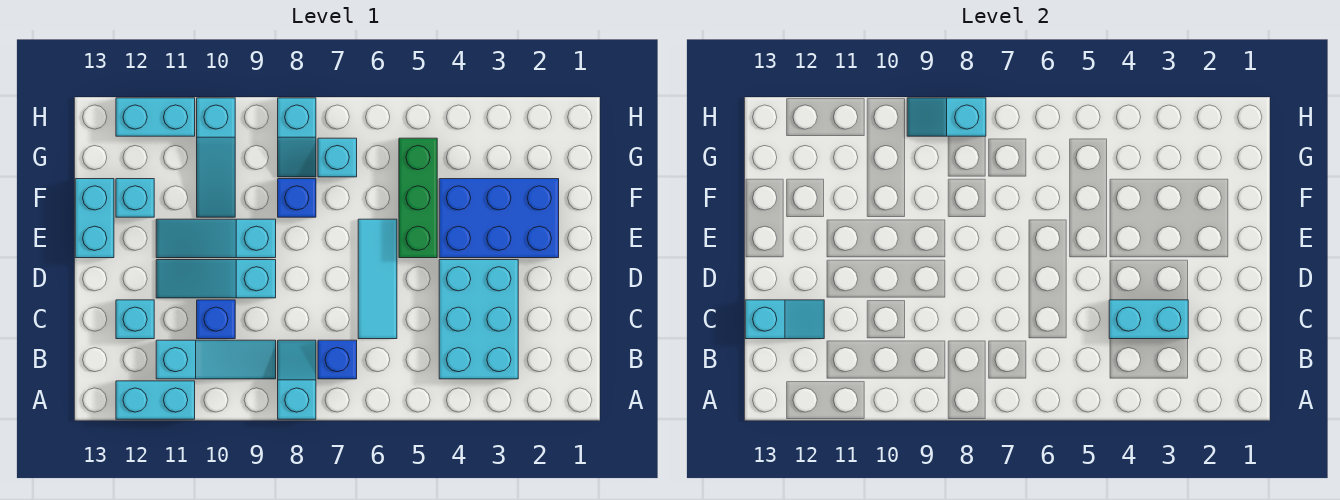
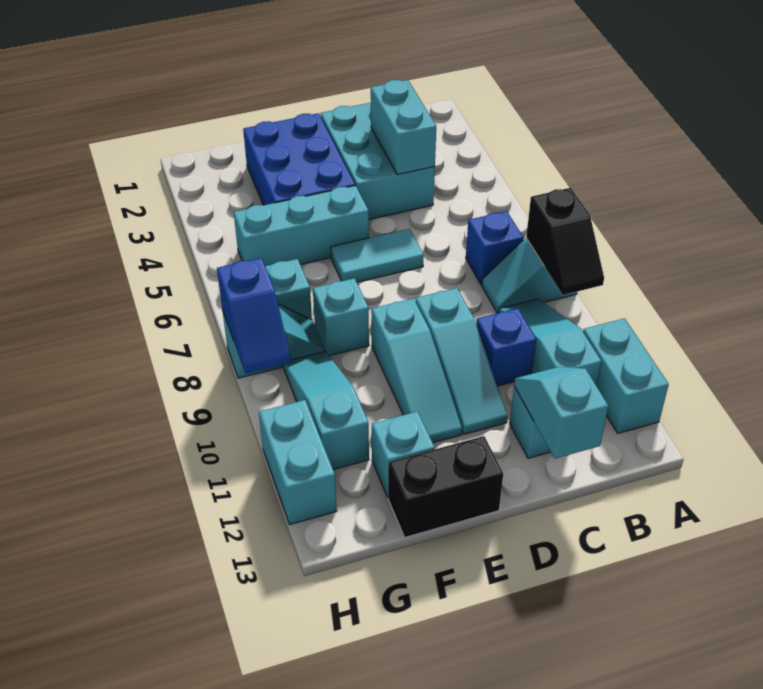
none -> black slope A8:A9 level 2 top 8
cyan brick B3:D4 level 1 -> cyan brick C2:D4 level 1
cyan tile C6:E6 level 1 -> cyan tile D6:E6 level 1
green brick E5:G5 level 1 -> cyan brick E5:G5 level 1
cyan brick E13:F13 level 1 -> black brick E13:F13 level 1
blue brick F8 level 1 -> cyan brick F8 level 1
cyan slope F10:H10 level 1 top H -> cyan slope G9:G11 level 1 top 11
cyan slope H8:H9 level 2 top 8 -> blue slope H8:H9 level 2 top 8

